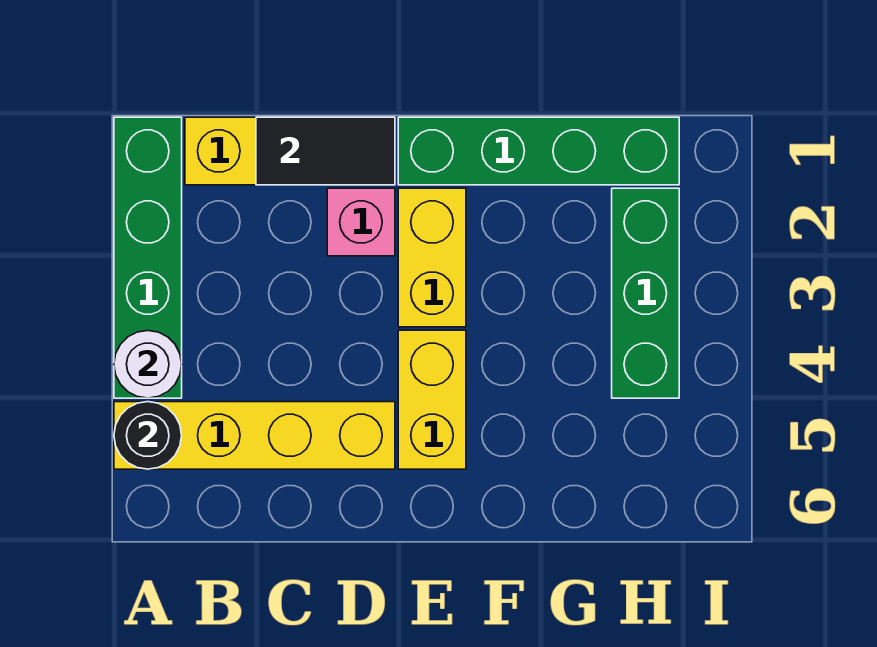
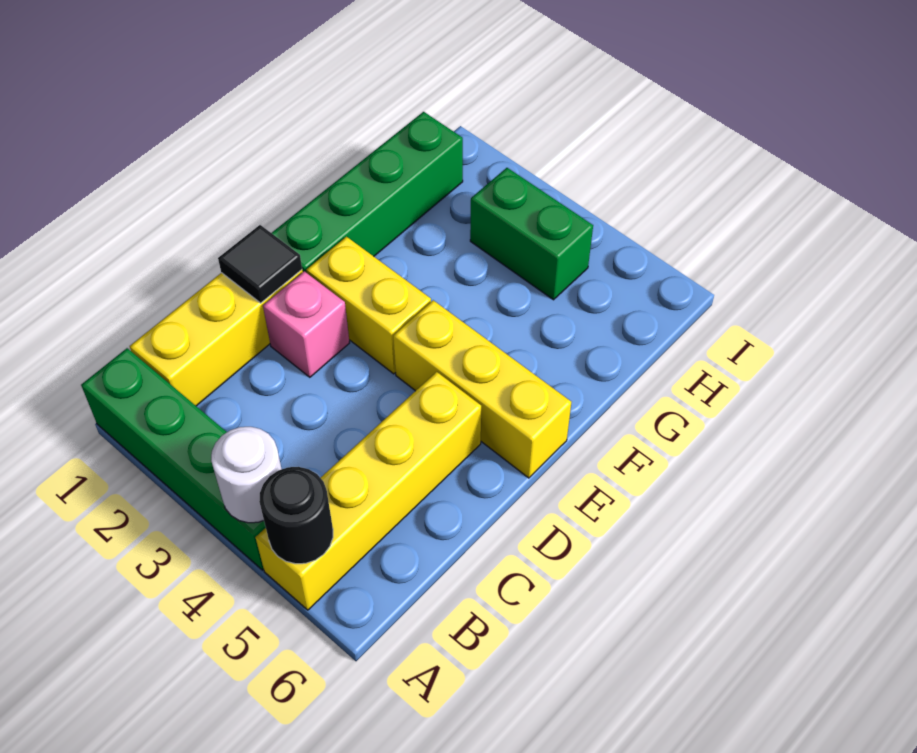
black tile C1:D1 level 2 -> black tile D1 level 2
yellow brick E4:E5 level 1 -> yellow brick E4:E6 level 1
green brick H2:H4 level 1 -> green brick H3:H4 level 1

